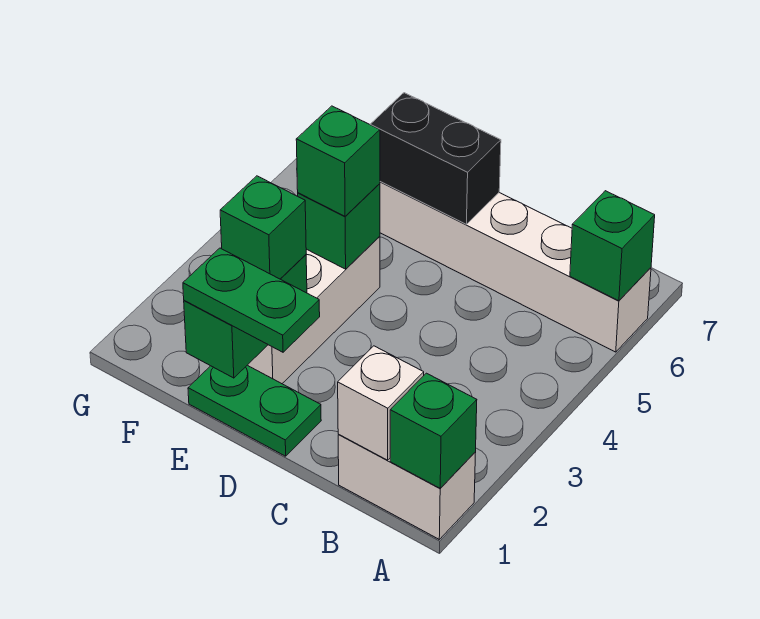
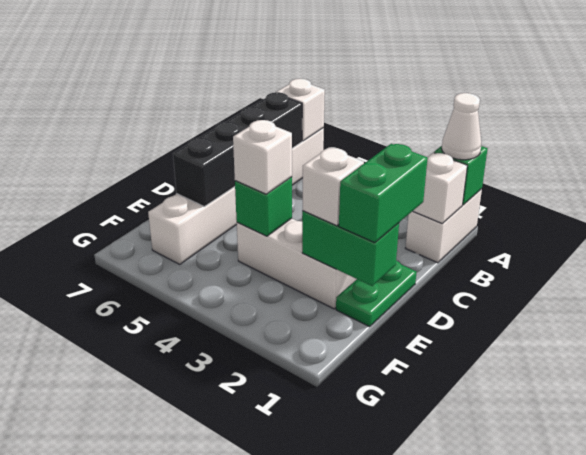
none -> white cone A1 level 3
green brick A6 level 2 -> white brick A6 level 2
green plate D1:E1 level 3 -> green brick D1:E1 level 3
black brick D6:E6 level 2 -> black brick B6:E6 level 2
green brick E2 level 3 -> white brick E2 level 3
green brick E4 level 3 -> white brick E4 level 3

